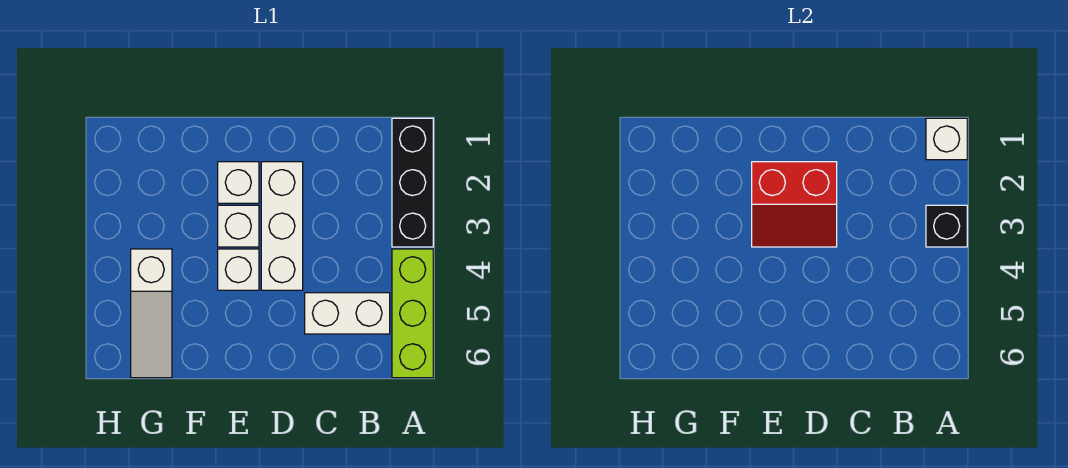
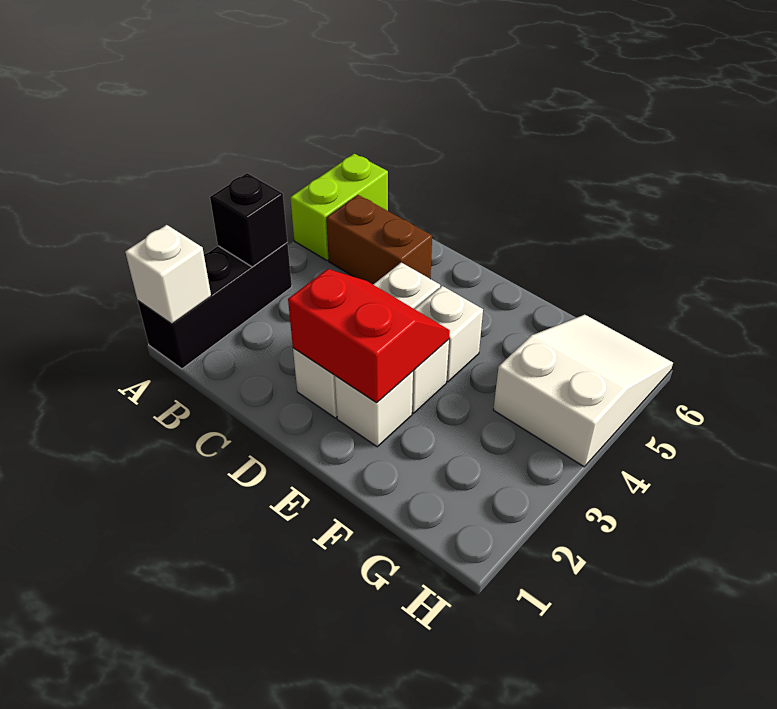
lime brick A4:A6 level 1 -> lime brick A5:A6 level 1
white brick B5:C5 level 1 -> brown brick B5:C5 level 1
white slope G4:G6 level 1 top 4 -> white slope G4:H6 level 1 top 4

